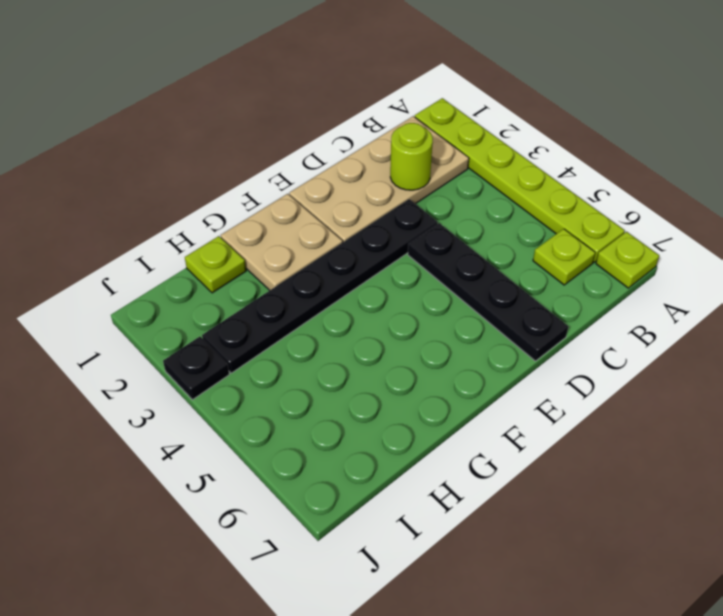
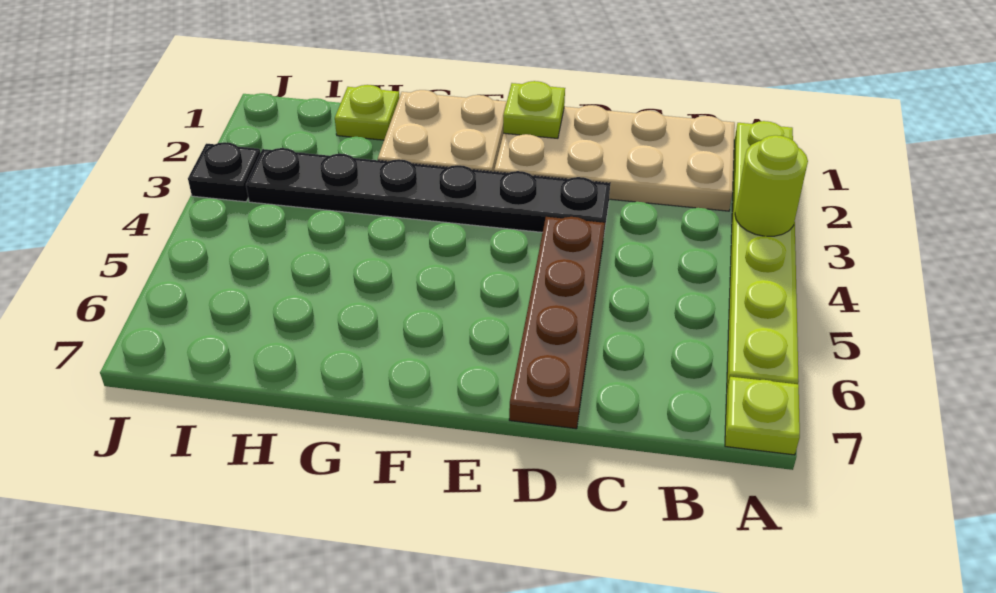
lime plate B6 level 1 -> lime plate E1 level 2
lime round brick C2 level 2 -> lime round brick A3 level 2
black plate D4:D7 level 1 -> brown plate D4:D7 level 1

